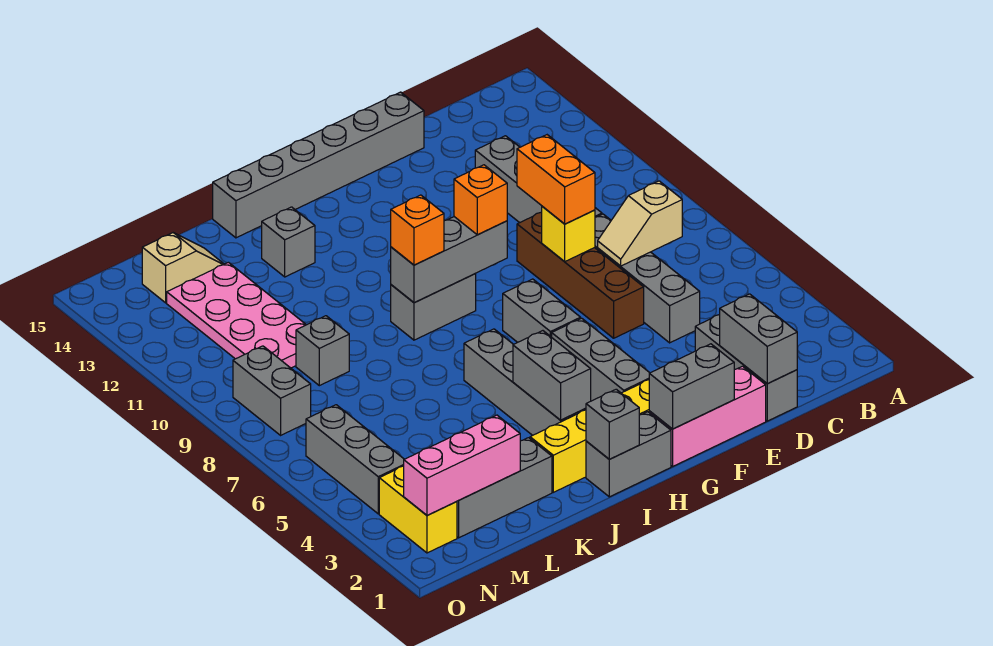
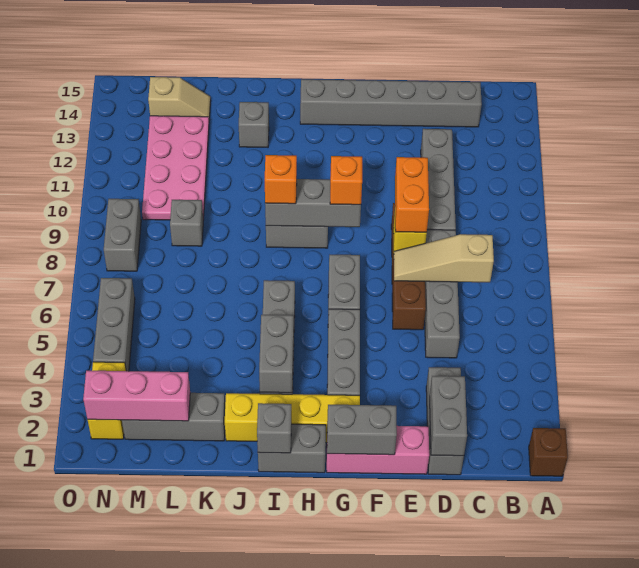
none -> brown brick A1 level 1
tan slope C7:D7 level 2 top C -> tan slope C7:E7 level 2 top C
grey brick E15:J15 level 1 -> grey brick C14:H14 level 1

